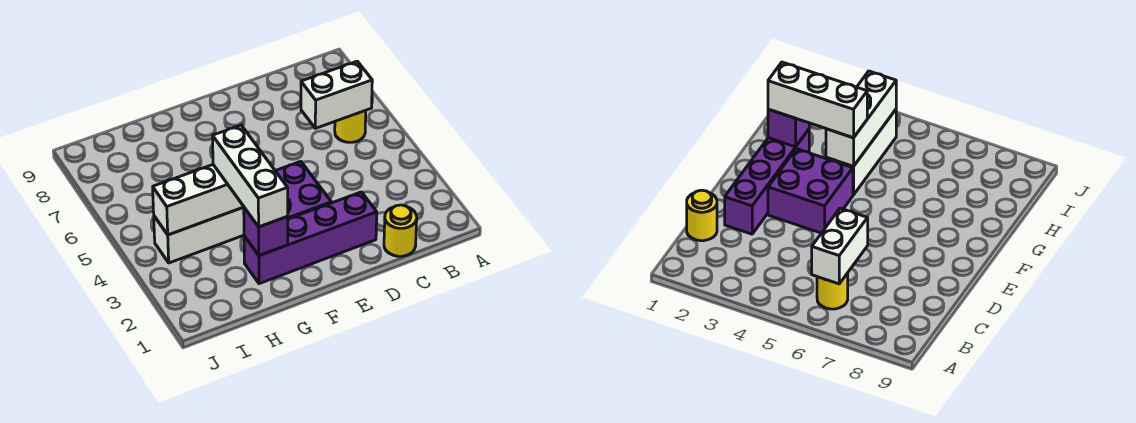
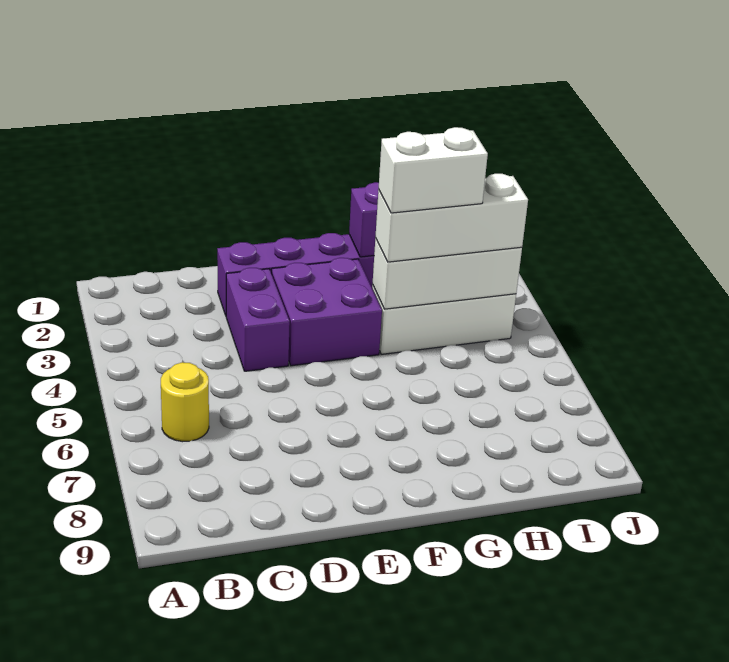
white brick B6:C6 level 2 -> white brick G4:H4 level 4
yellow round brick C1 level 1 -> none
none -> purple brick D3:D4 level 1
white brick G2:G4 level 3 -> white brick G4:I4 level 3

